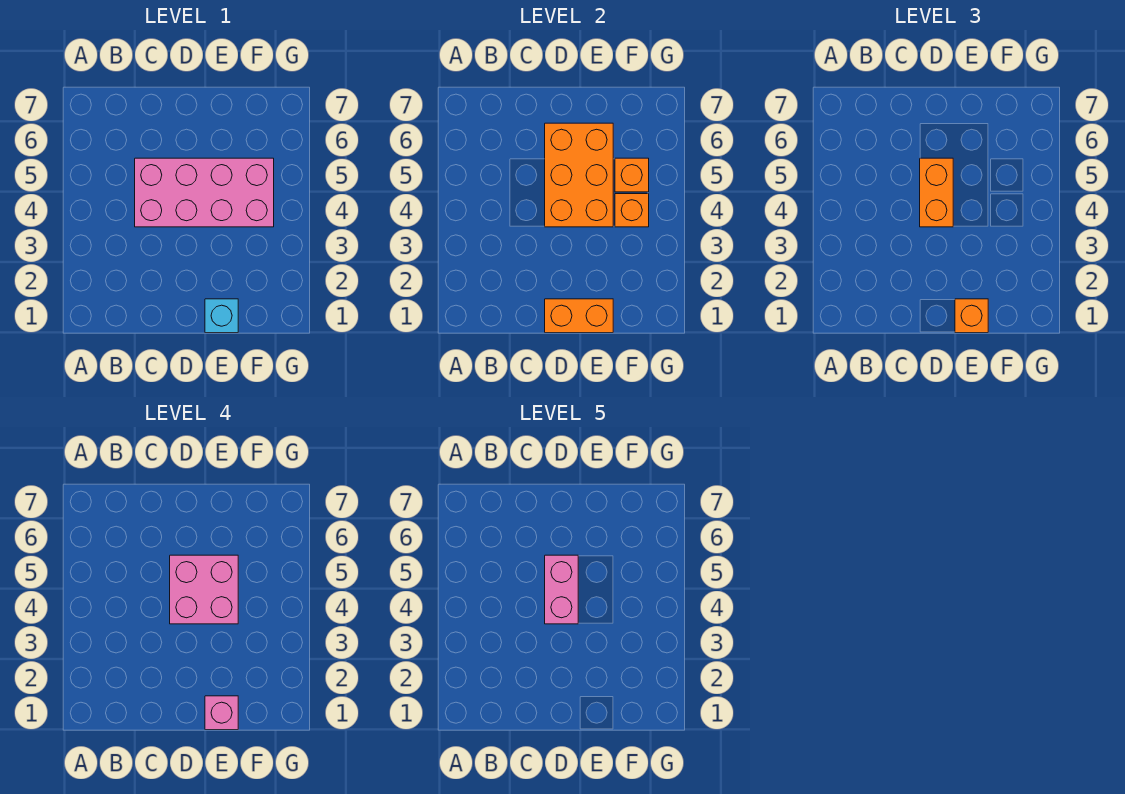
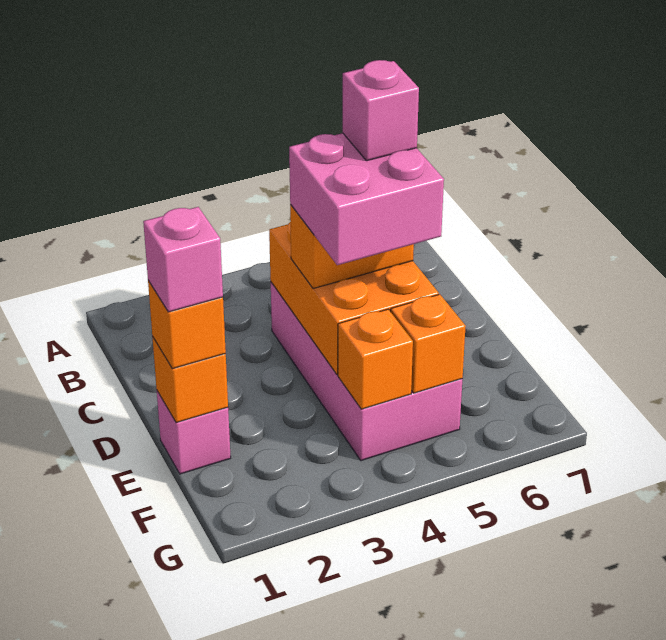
orange brick D1:E1 level 2 -> orange brick E1 level 2
orange brick D4:E6 level 2 -> orange brick C4:E5 level 2
pink brick D4:D5 level 5 -> pink brick D5 level 5
cyan brick E1 level 1 -> pink brick E1 level 1

